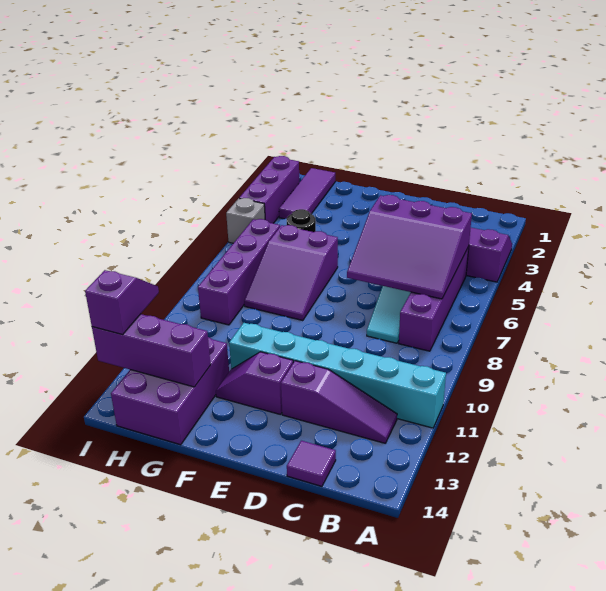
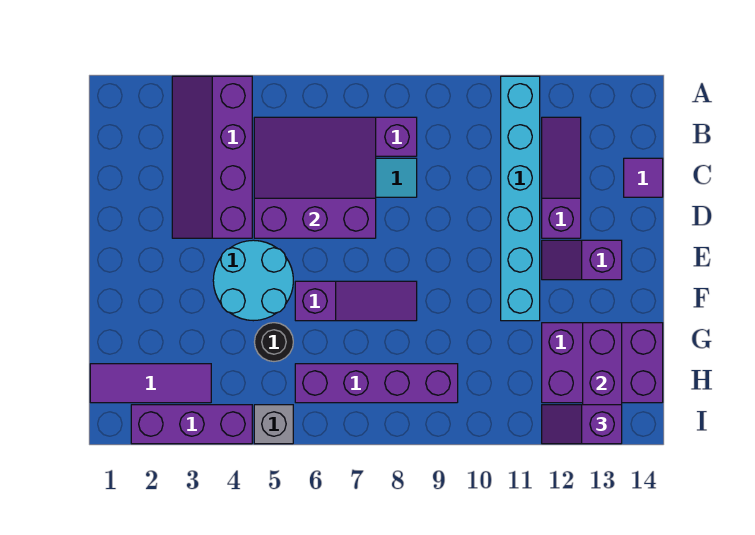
purple slope B5:D7 level 2 top 5 -> purple slope B5:D7 level 2 top D
none -> cyan round brick E4:F5 level 1
purple slope E12:F12 level 1 top E -> purple slope E12:E13 level 1 top 13
purple slope F6:G8 level 1 top 6 -> purple slope F6:F8 level 1 top 6

